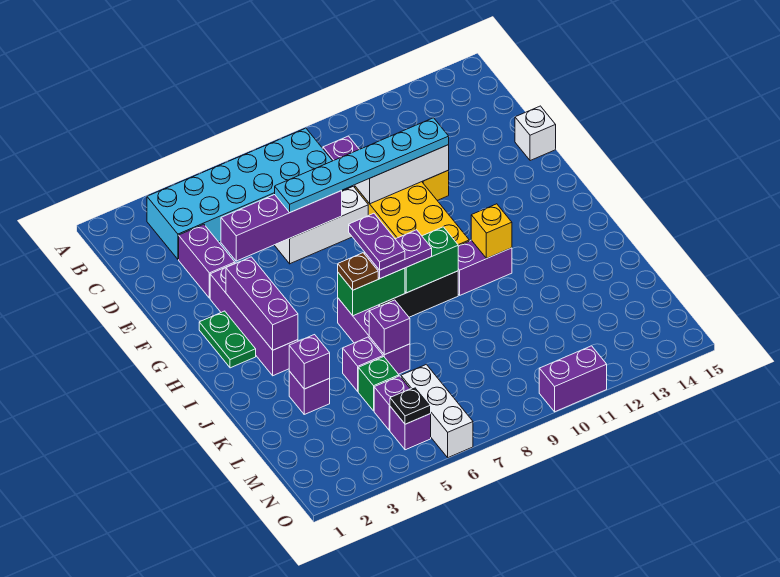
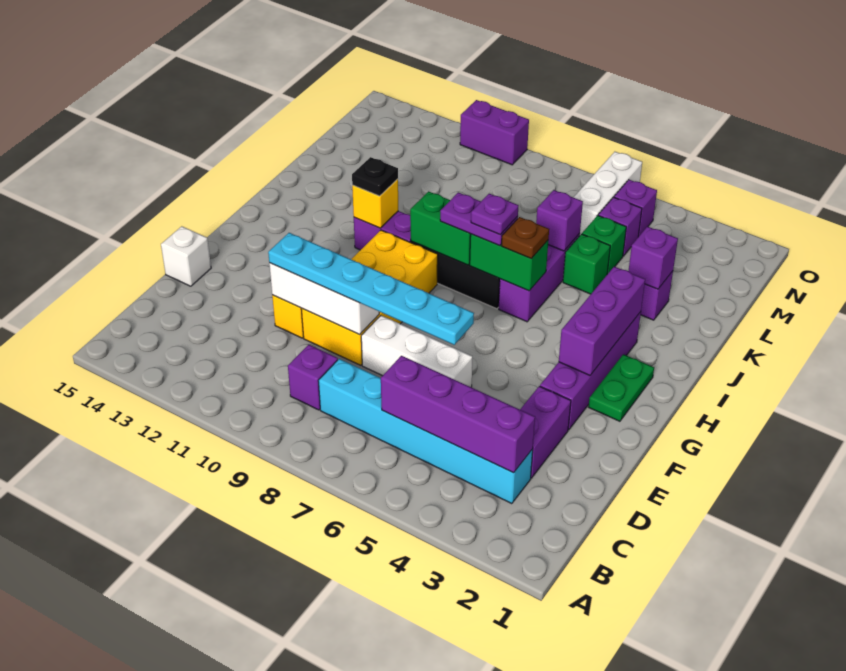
cyan brick B3:C8 level 1 -> cyan brick C3:C8 level 1
purple brick E4:E7 level 2 -> purple brick C3:C6 level 2
purple plate H7:I7 level 4 -> purple plate I7 level 4
purple brick K5 level 1 -> green brick K5 level 1
black plate N5 level 2 -> black plate I11 level 3

